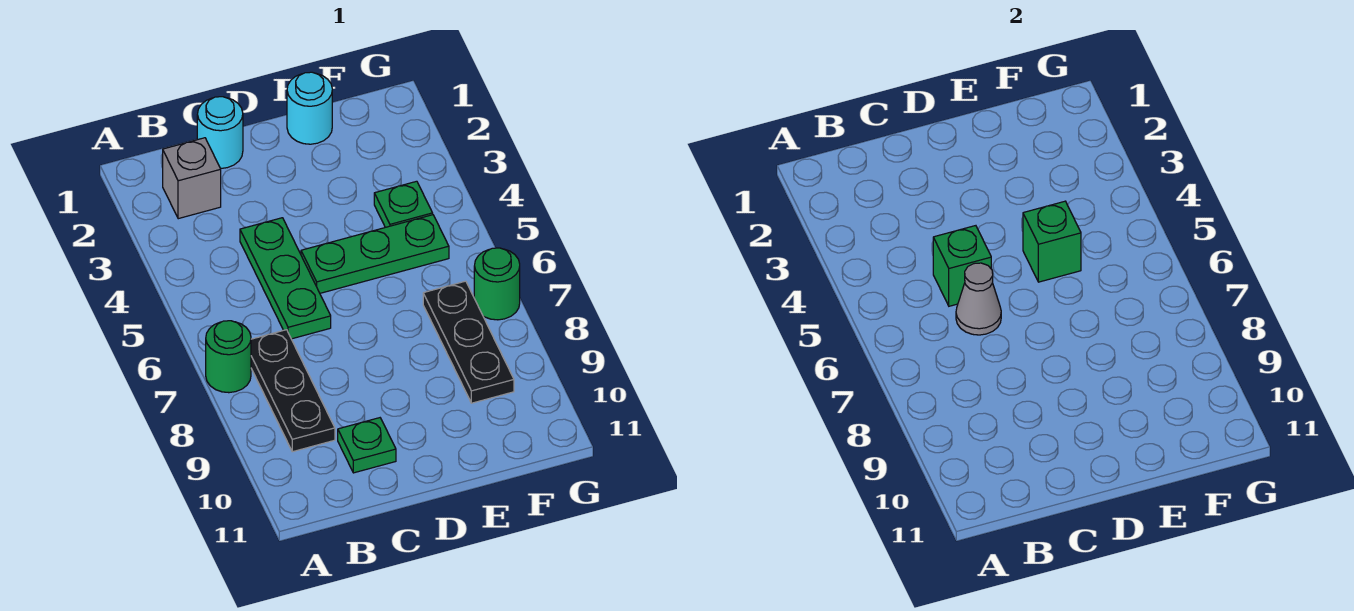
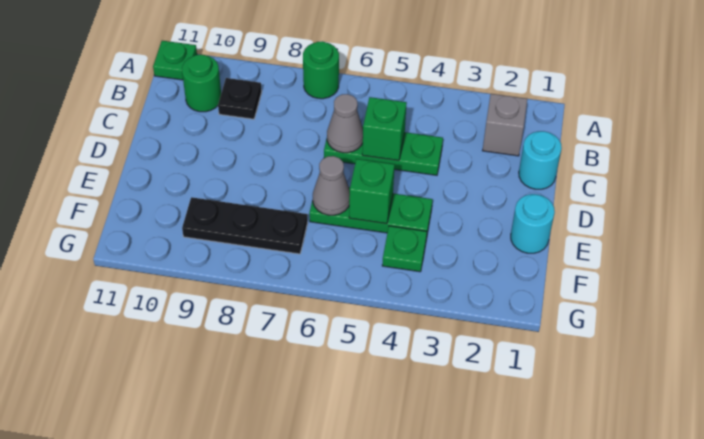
black plate B7:B9 level 1 -> black plate B9 level 1
green plate C10 level 1 -> green plate A11 level 1
green plate D5:F5 level 1 -> green plate E4:E6 level 1
none -> grey cone E6 level 2
green round brick G7 level 1 -> green round brick B10 level 1

